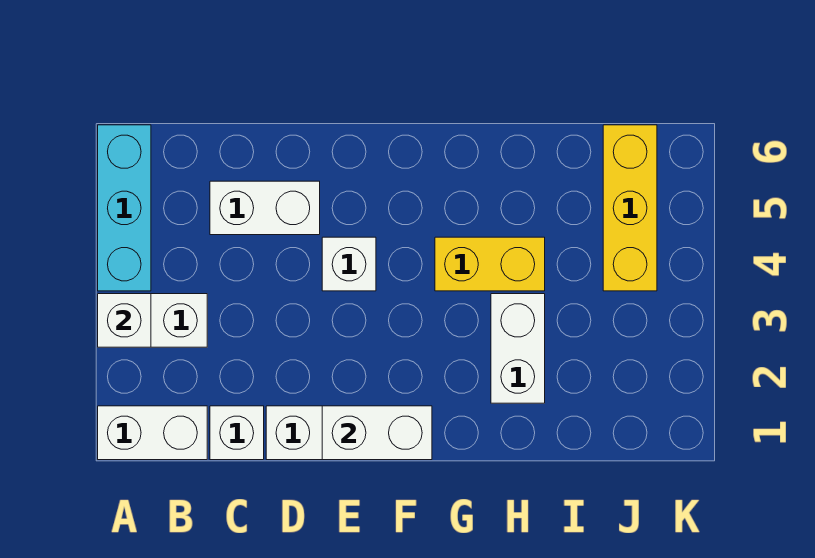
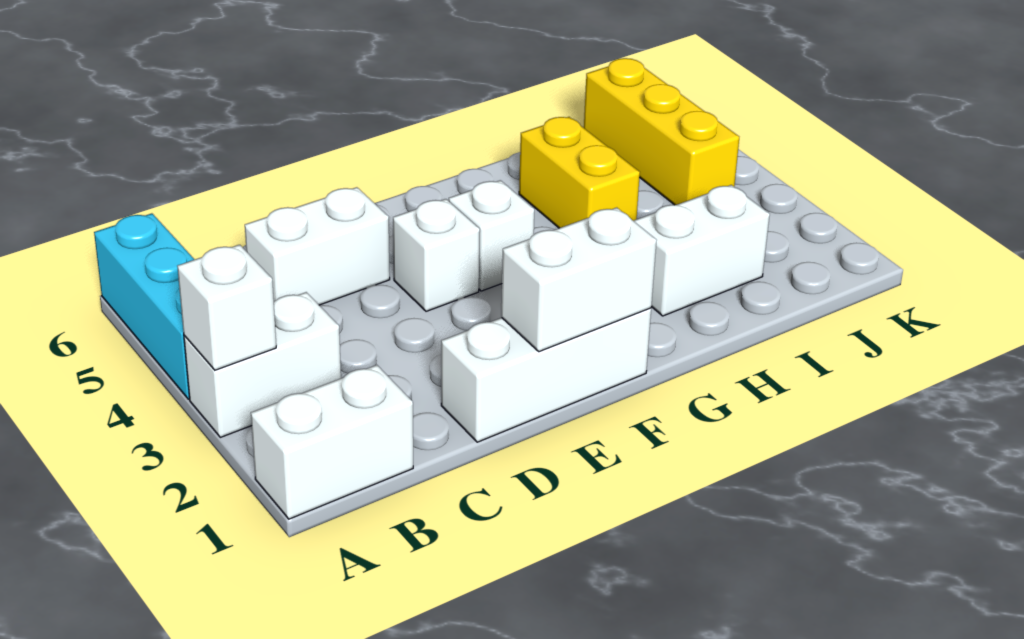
white brick C1 level 1 -> white brick F4 level 1
yellow brick G4:H4 level 1 -> yellow brick H4:H5 level 1
white brick H2:H3 level 1 -> white brick H2:I2 level 1

